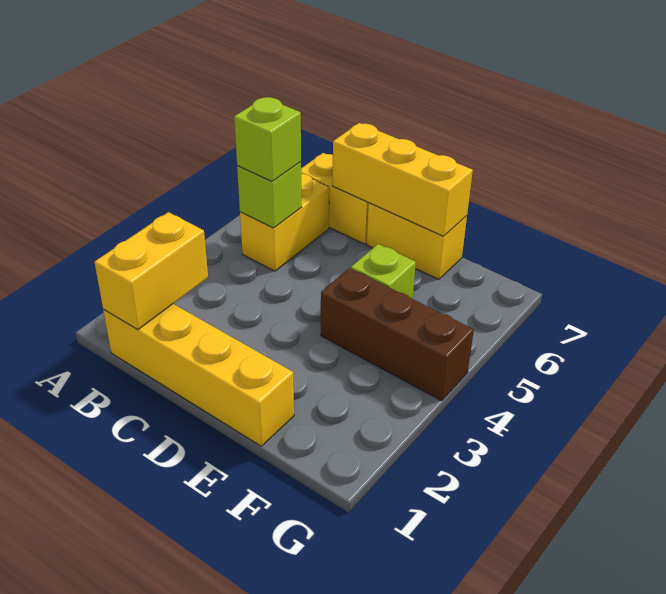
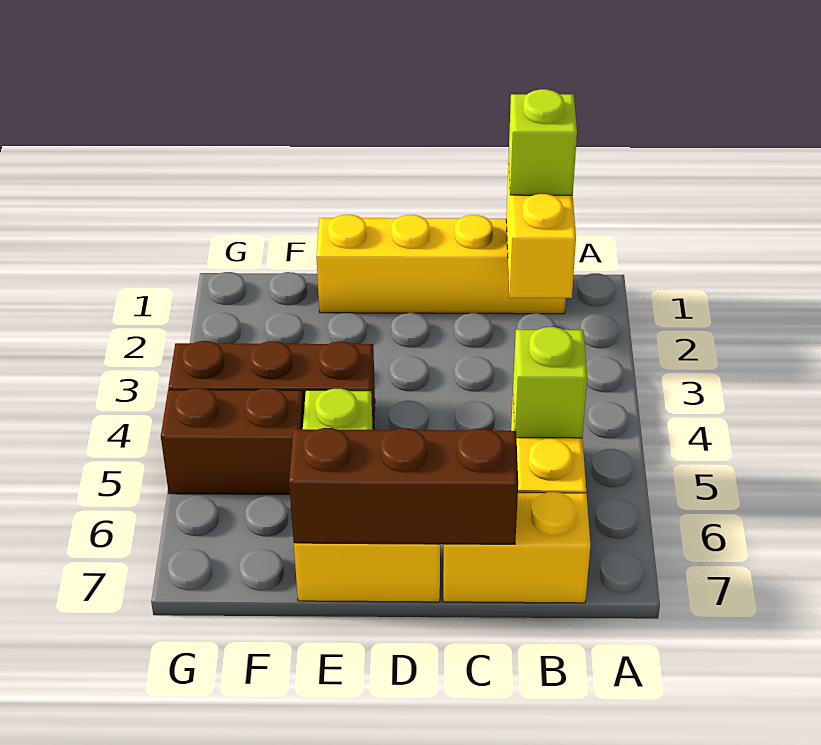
lime brick B5 level 3 -> lime brick B1 level 3
yellow brick C7:E7 level 2 -> brown brick C7:E7 level 2
none -> brown brick F5:G5 level 1

